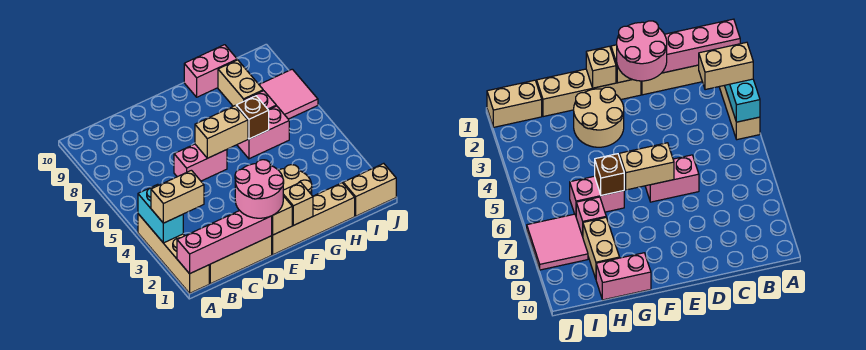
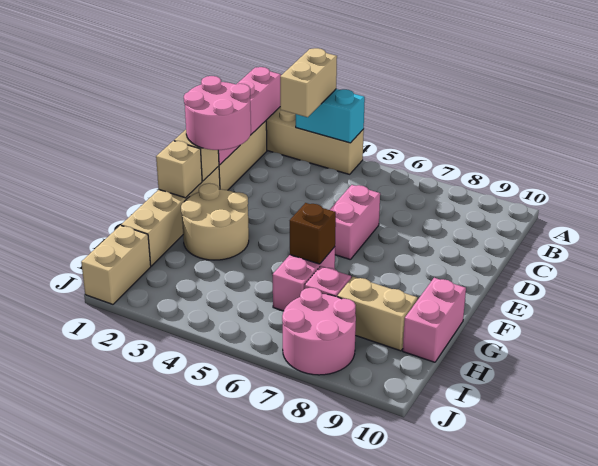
tan brick E6:F6 level 2 -> none
pink tile I7:J8 level 1 -> pink round brick I7:J8 level 1

